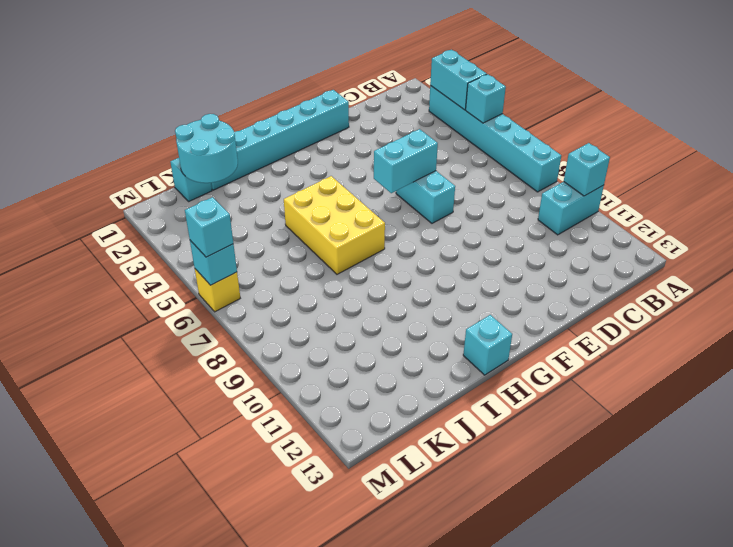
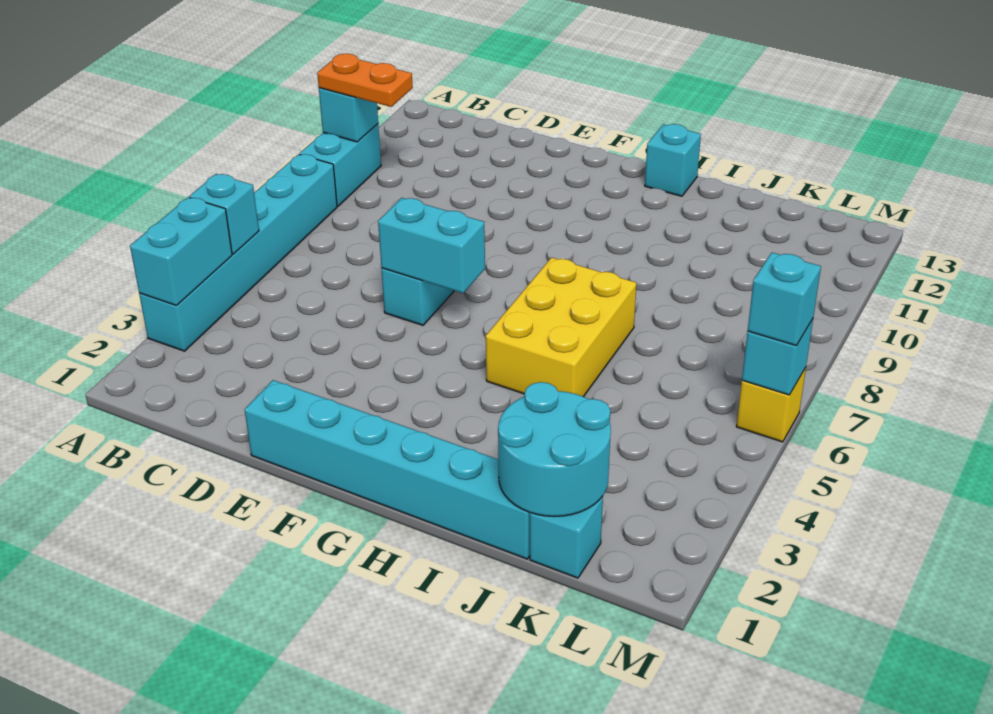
cyan brick A10:B10 level 1 -> cyan brick A9:A10 level 1
none -> orange plate A10:B10 level 3

